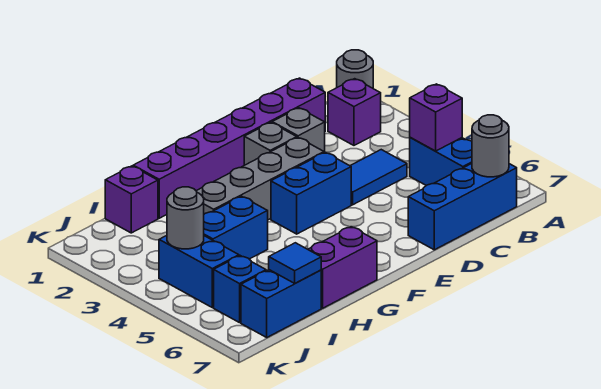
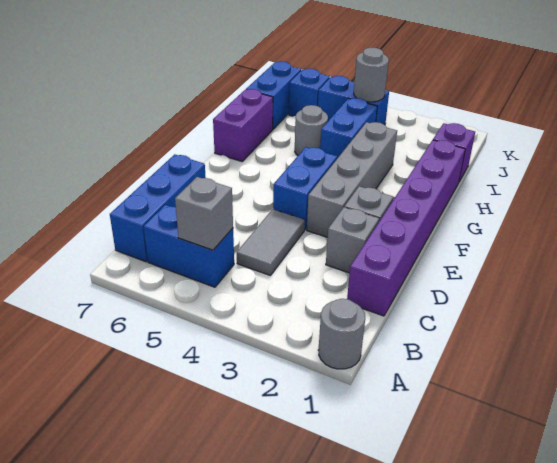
purple brick B2 level 1 -> none
purple brick B5 level 2 -> grey brick B5 level 2
grey round brick B7 level 2 -> grey round brick H5 level 1
blue tile C4:D4 level 1 -> grey tile C4:D4 level 1
blue tile I7 level 2 -> none

